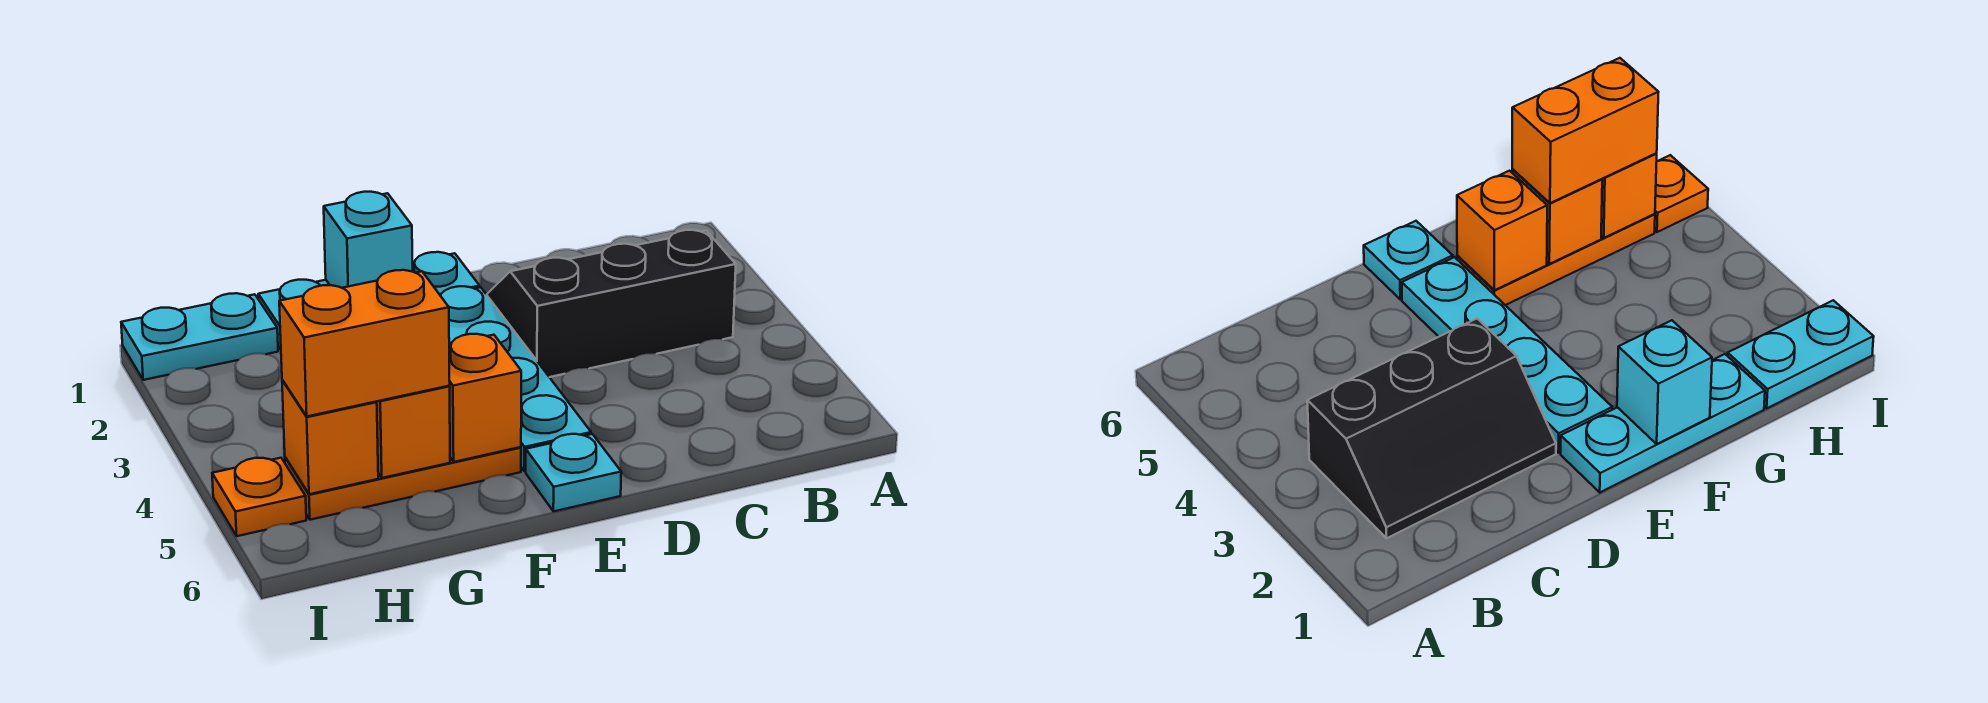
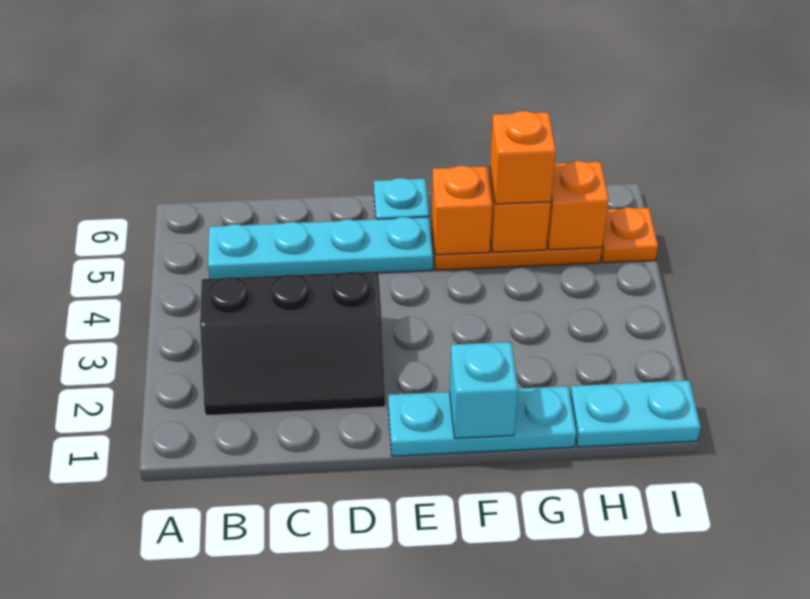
cyan plate E2:E5 level 1 -> cyan plate B5:E5 level 1
orange brick G5:H5 level 3 -> orange brick G5 level 3

